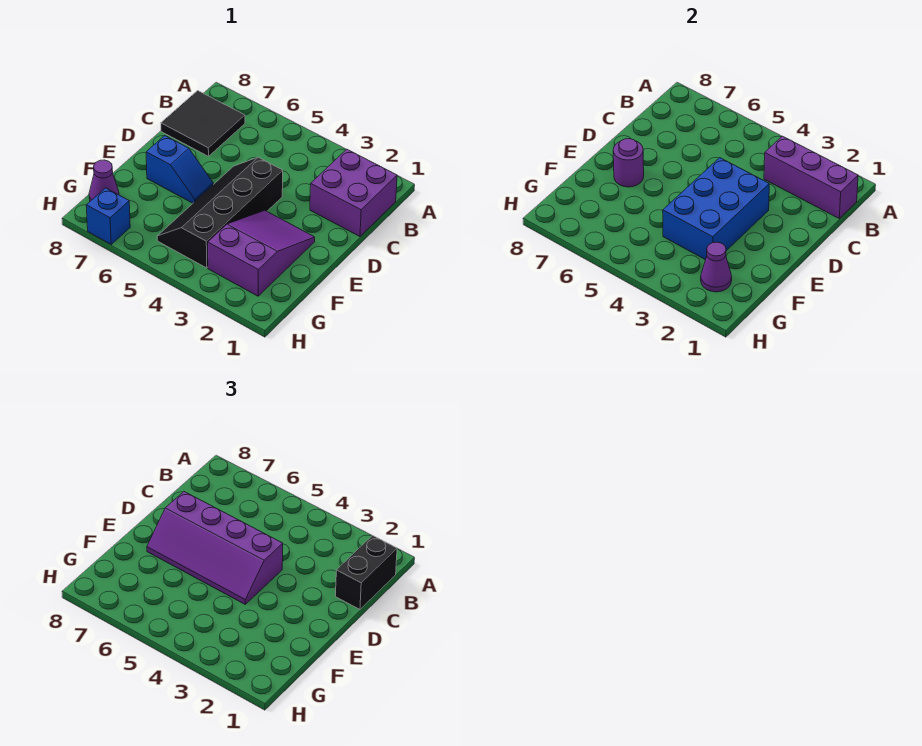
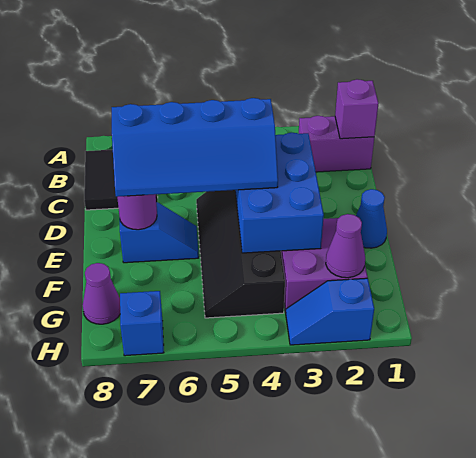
purple brick B1:C2 level 1 -> purple brick B1:B2 level 1
purple brick B1:B3 level 2 -> purple brick B1 level 2
black brick B1:C1 level 3 -> none
purple slope D4:E7 level 3 top D -> blue slope D4:E7 level 3 top D
none -> blue cone E1 level 1
none -> blue slope H2:H3 level 1 top 2

